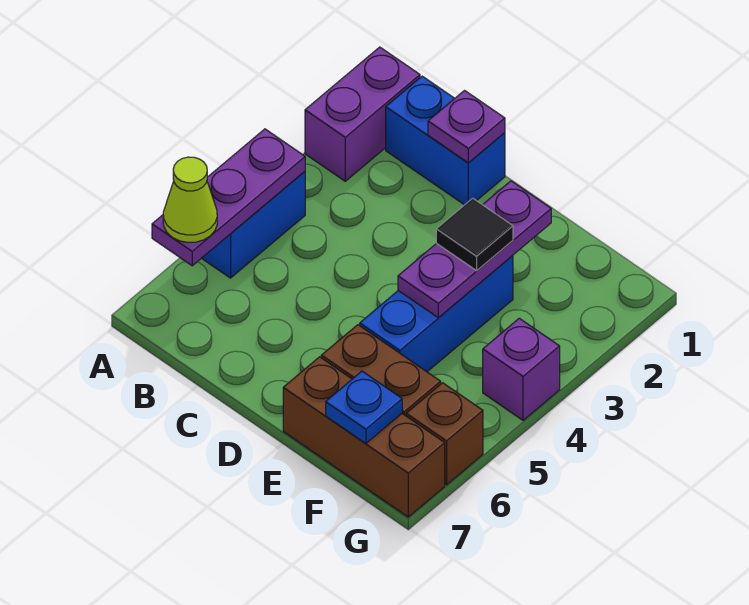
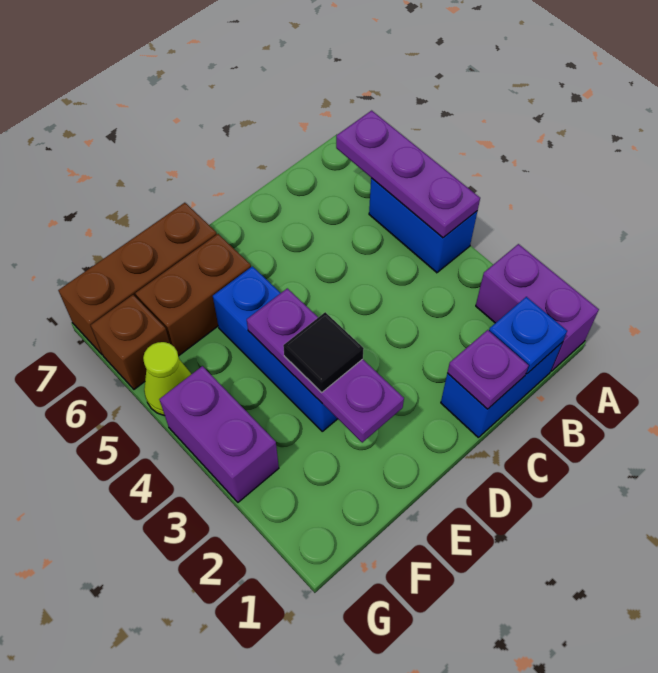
lime cone A6 level 3 -> lime cone G5 level 1
blue plate F7 level 2 -> blue plate B1 level 2
purple brick G4 level 1 -> purple brick G3:G4 level 1

